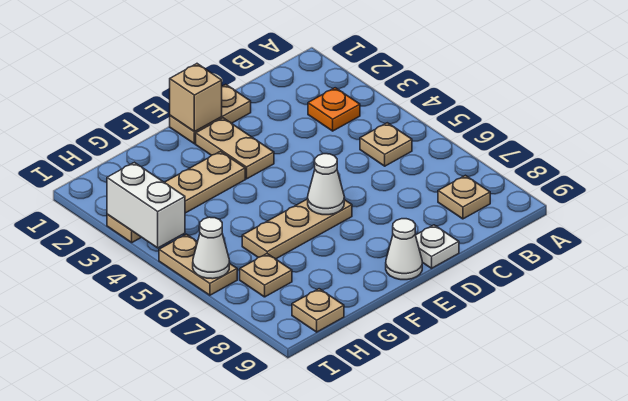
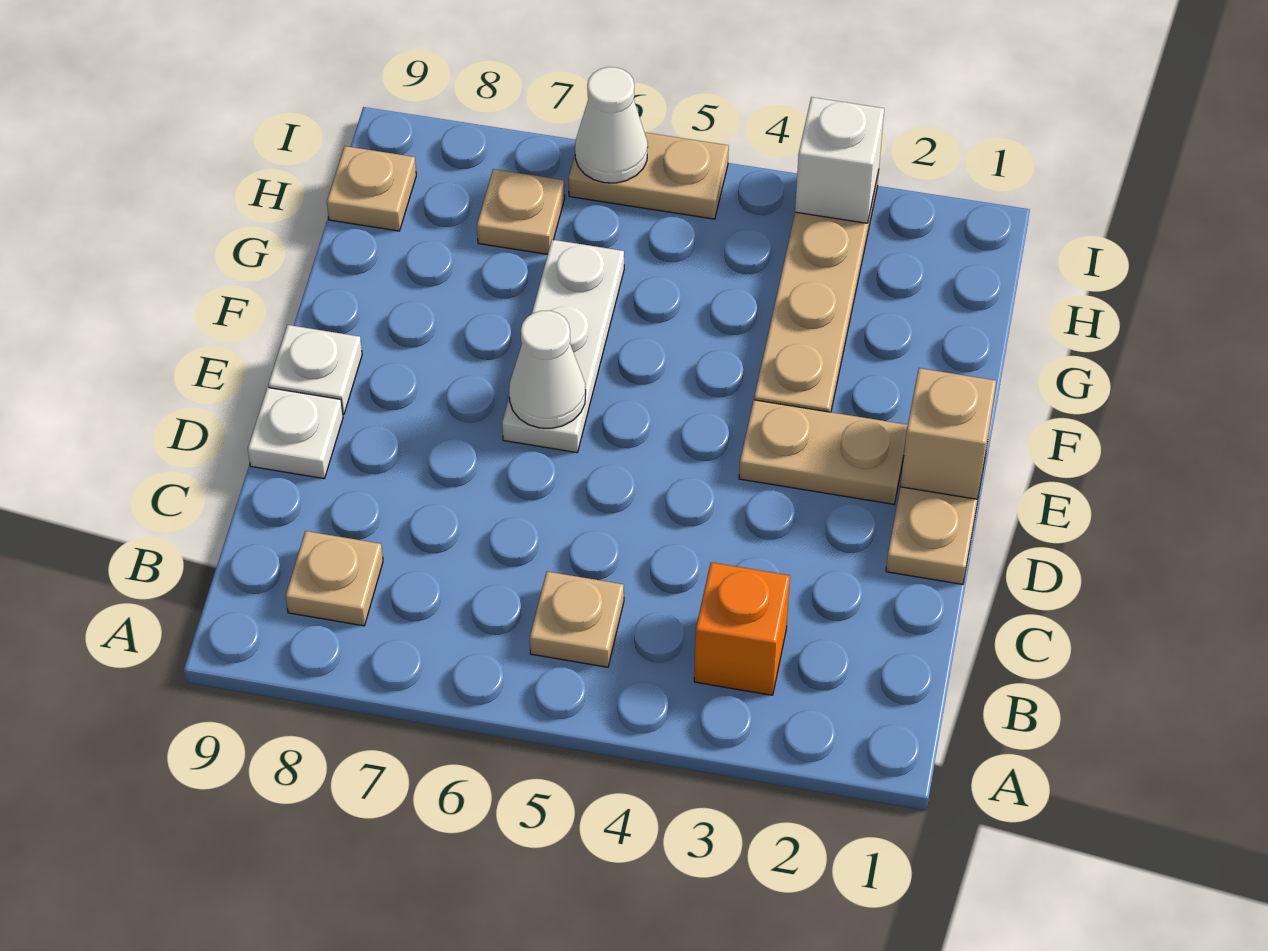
orange plate B3 level 1 -> orange brick B3 level 1
tan plate E6:G6 level 1 -> white plate E6:G6 level 1
white cone E9 level 1 -> white plate E9 level 1
white brick I3:I4 level 2 -> white brick I3 level 2

